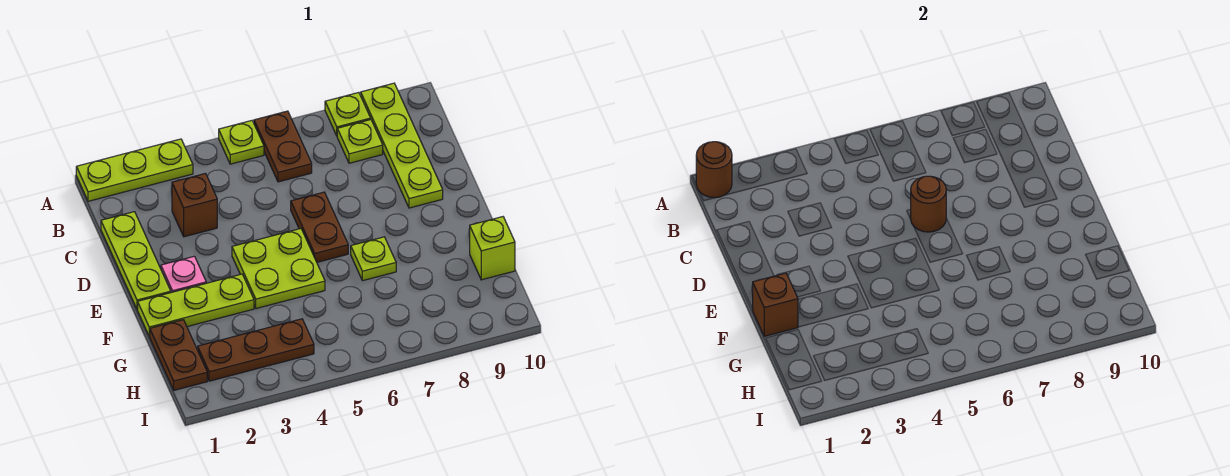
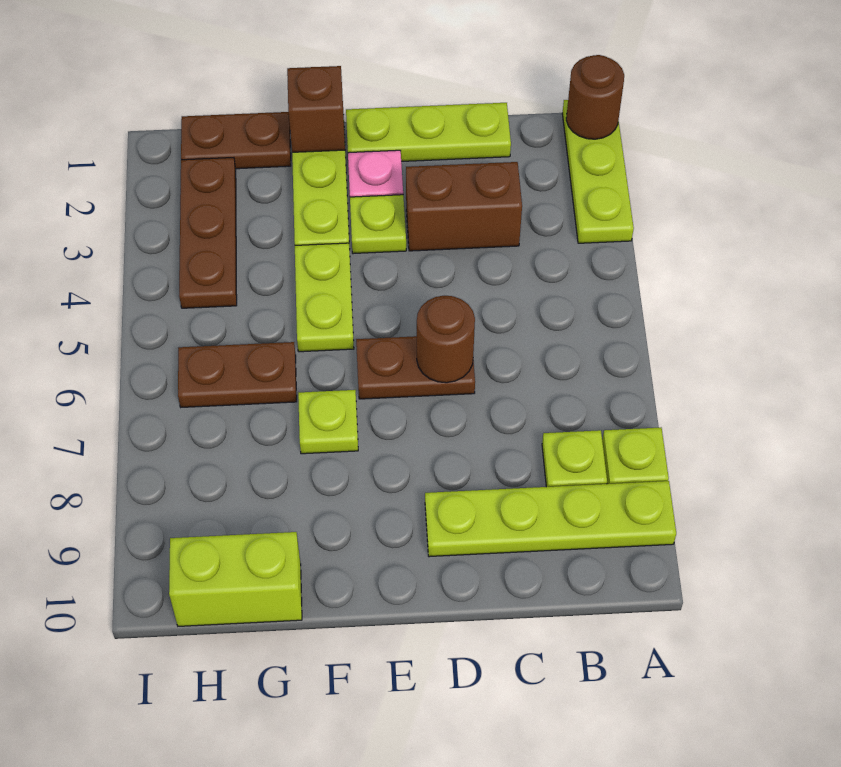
lime plate A5 level 1 -> lime plate E3 level 1
brown plate A6:B6 level 1 -> brown plate G6:H6 level 1
brown brick C3 level 1 -> brown brick C3:D3 level 1
lime plate E4:F5 level 1 -> lime plate F4:F5 level 1
lime brick G10 level 1 -> lime brick G10:H10 level 1

